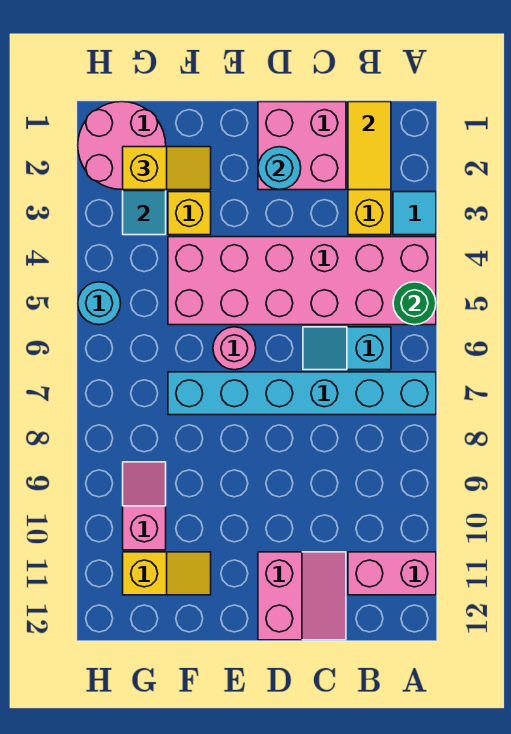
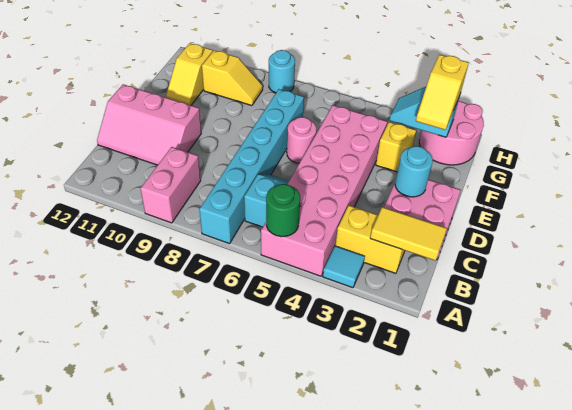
pink brick A11:B11 level 1 -> pink brick A9:B9 level 1
pink slope C11:D12 level 1 top D -> pink slope C10:D12 level 1 top D
pink slope G9:G10 level 1 top 10 -> yellow slope G9:G10 level 1 top 10
cyan round brick H5 level 1 -> cyan round brick H8 level 1

